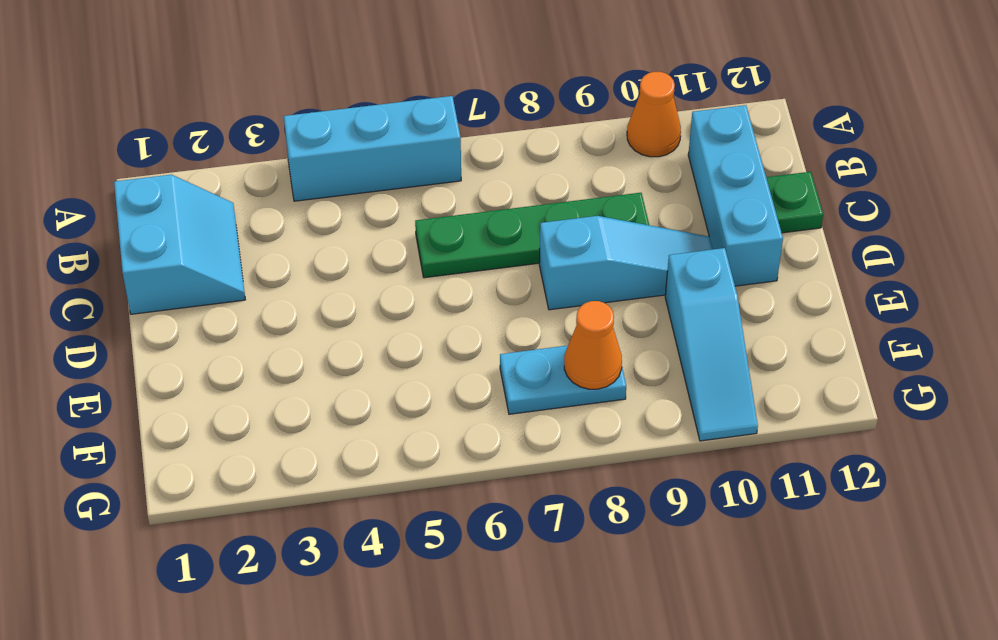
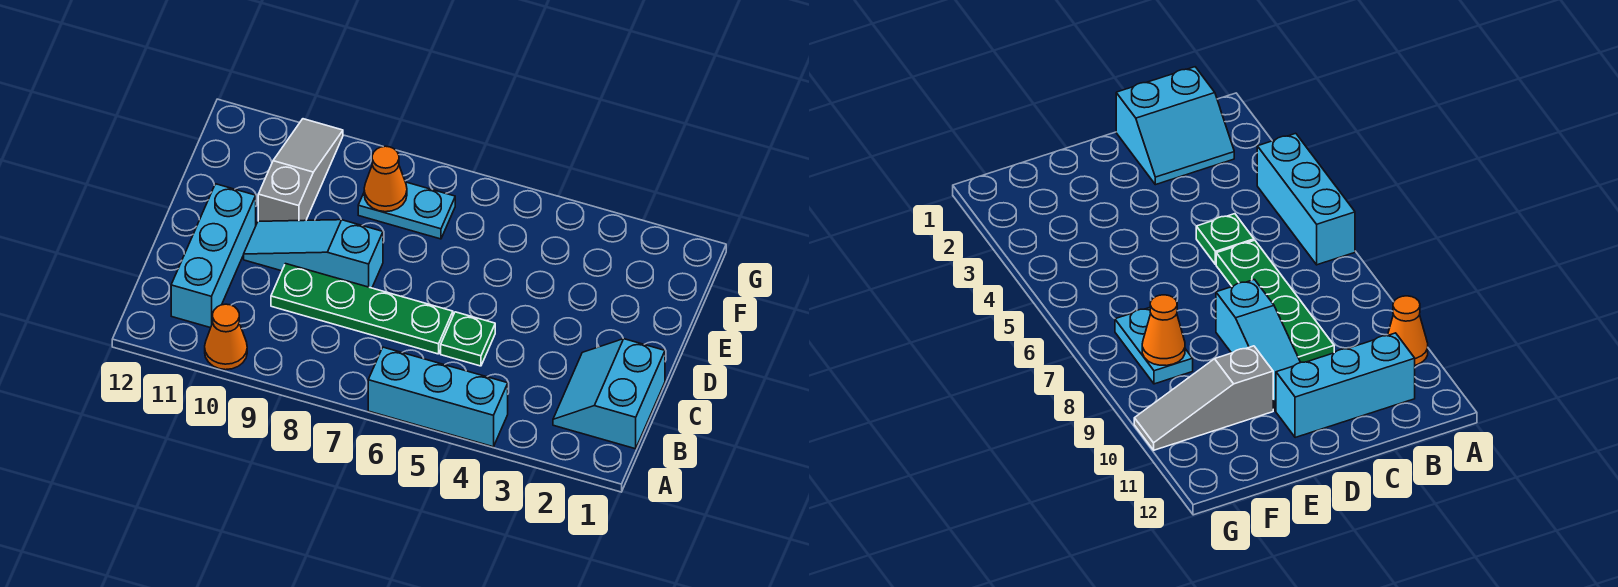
green plate C12 level 1 -> green plate C5 level 1
cyan slope E10:G10 level 1 top E -> grey slope E10:G10 level 1 top E

